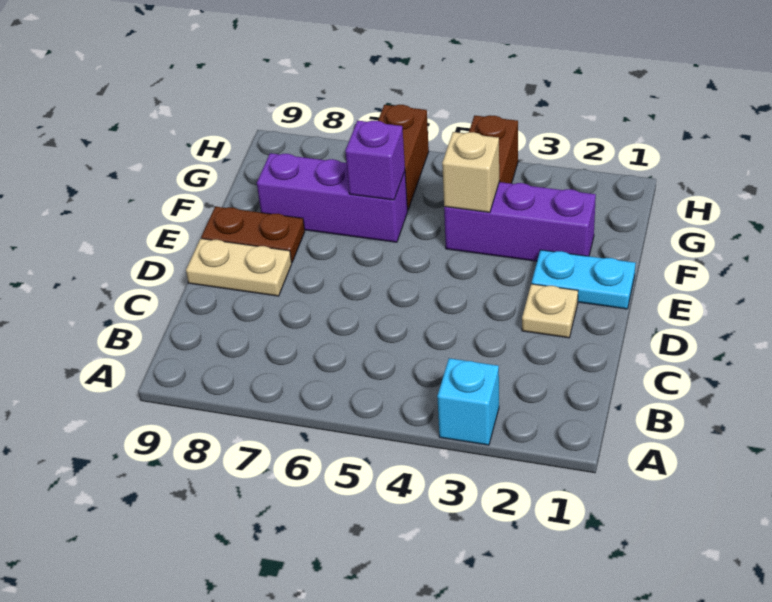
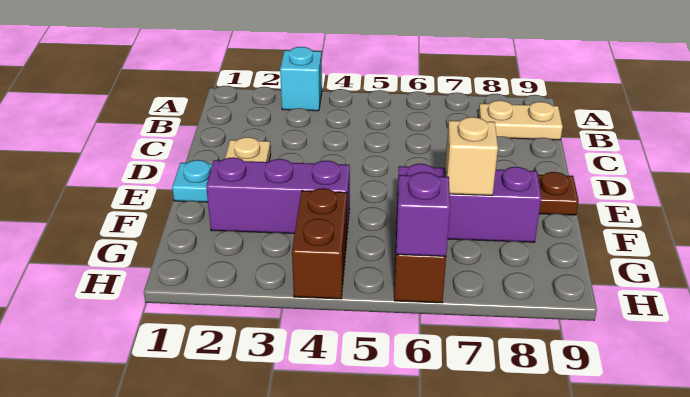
tan plate D8:D9 level 1 -> tan plate B8:B9 level 1
tan brick F4 level 2 -> tan brick F7 level 2
purple brick F6 level 2 -> purple brick H6 level 2

